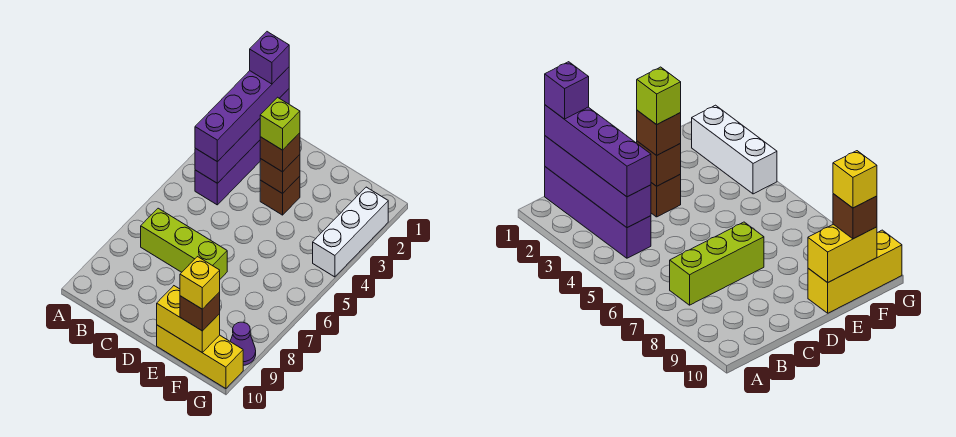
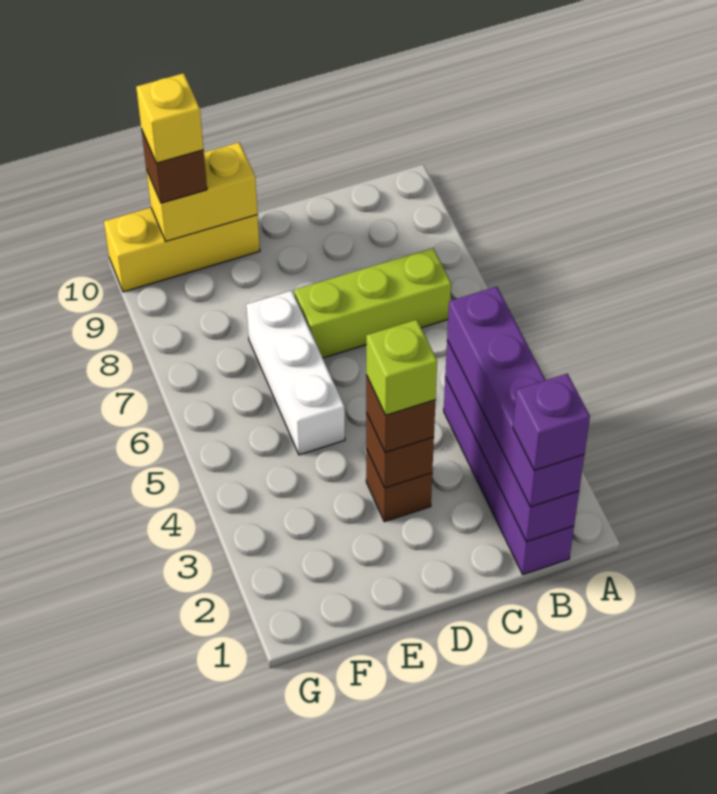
white brick G2:G4 level 1 -> white brick E5:E7 level 1
purple cone G9 level 1 -> none

